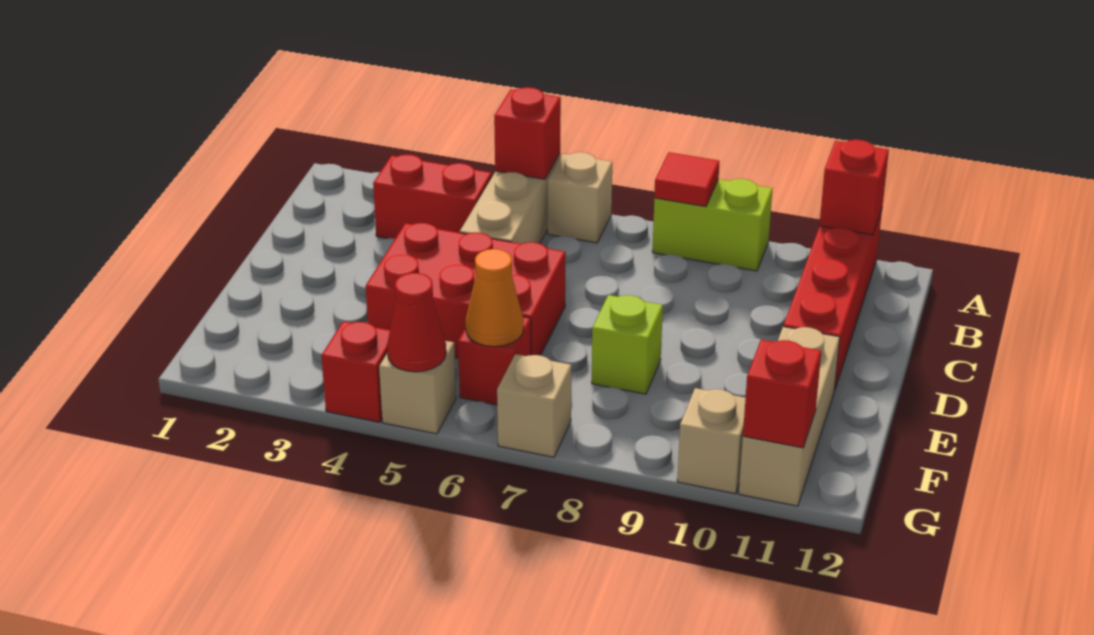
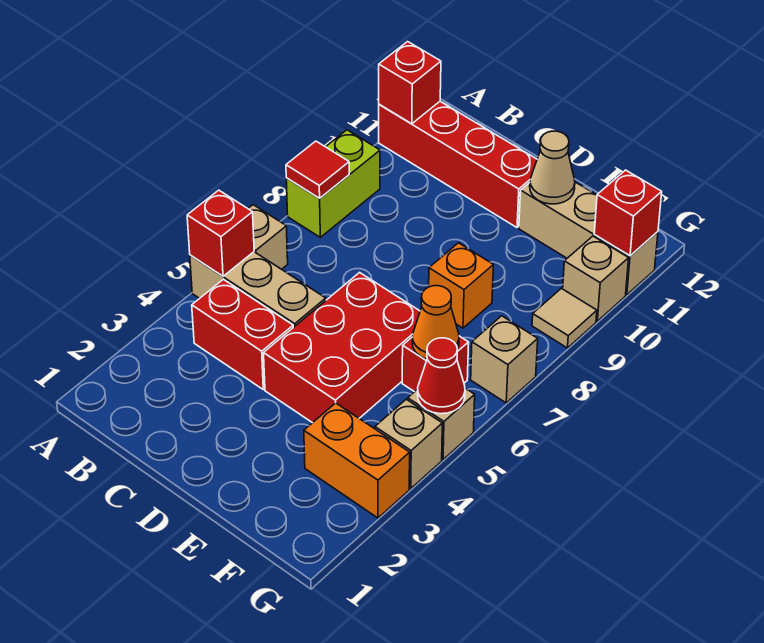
red brick B3:B4 level 1 -> red brick B4:C4 level 1
lime brick E8 level 1 -> orange brick E8 level 1
none -> tan cone E11 level 2
none -> orange brick F3:G3 level 1
red brick G4 level 1 -> tan brick G4 level 1
none -> tan tile G9 level 1

